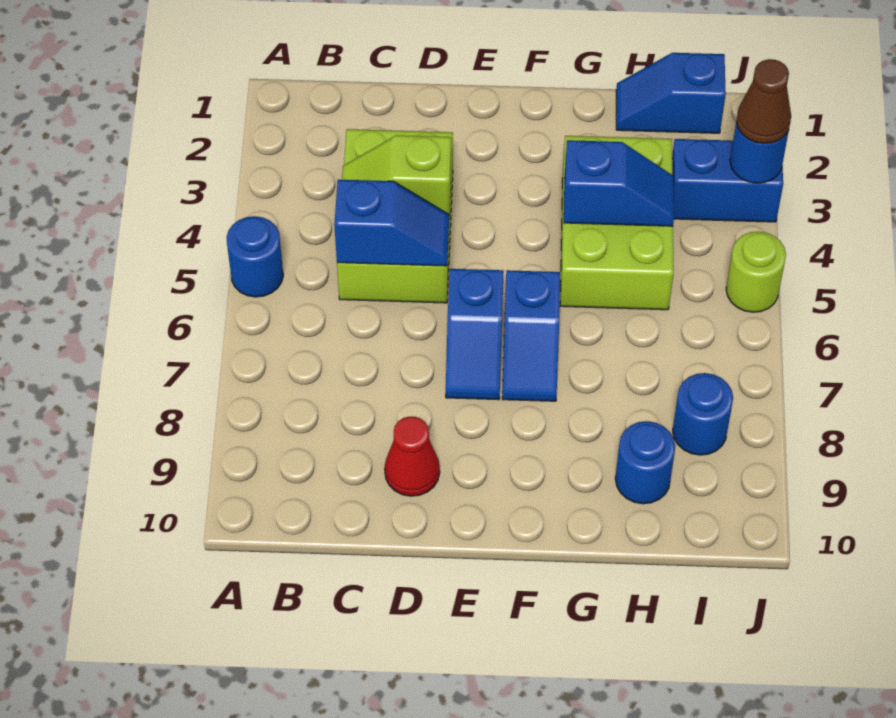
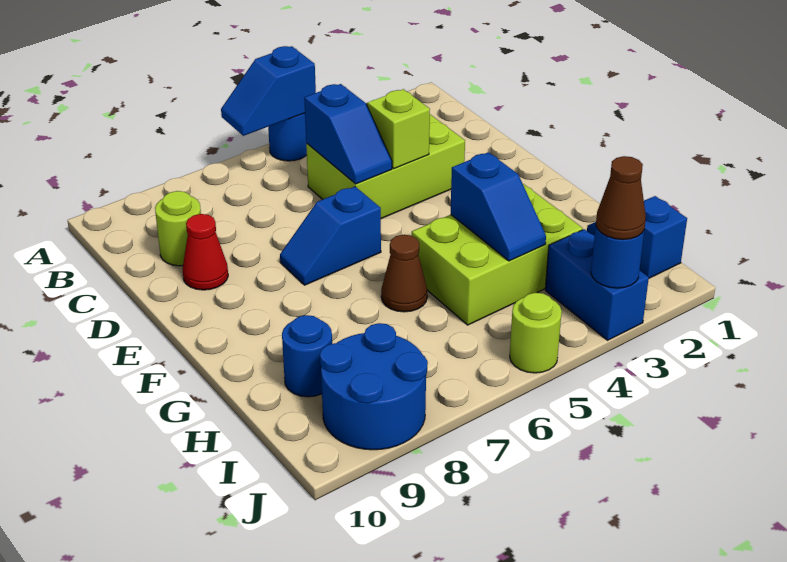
none -> lime round brick C9 level 1
blue slope F6:F7 level 1 top 6 -> blue slope A5:A6 level 2 top 5
none -> brown cone G6 level 1
blue round brick I8 level 1 -> blue round brick I8:J9 level 1

